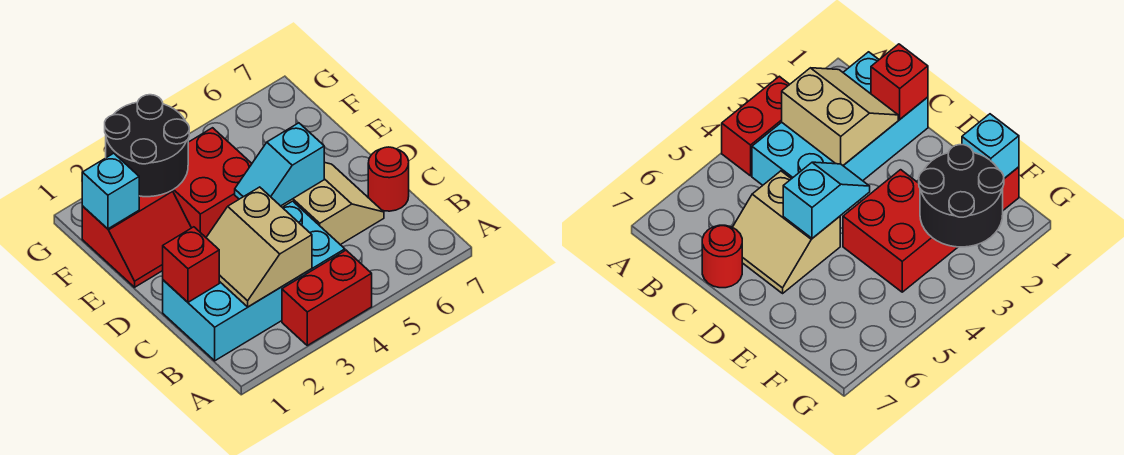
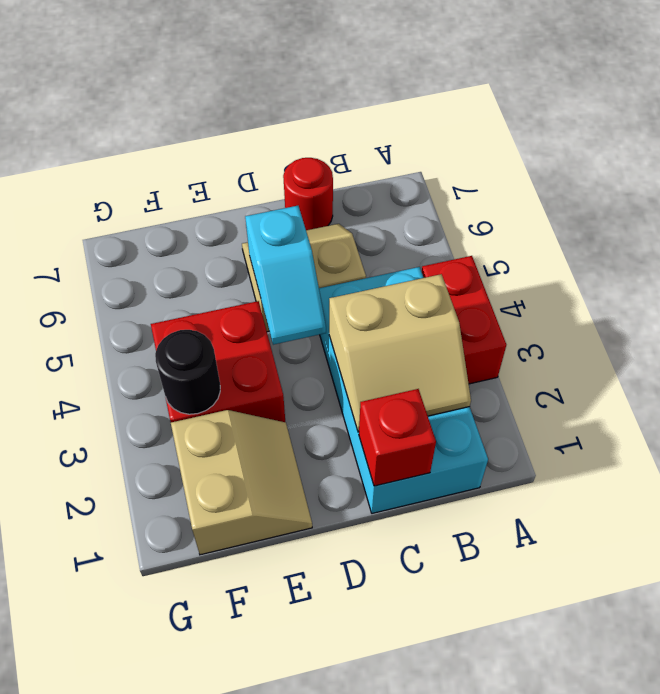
red slope E1:F2 level 1 top F -> tan slope E1:F2 level 1 top F
cyan brick F1 level 2 -> none
black round brick F2:G3 level 2 -> black round brick F3 level 2

